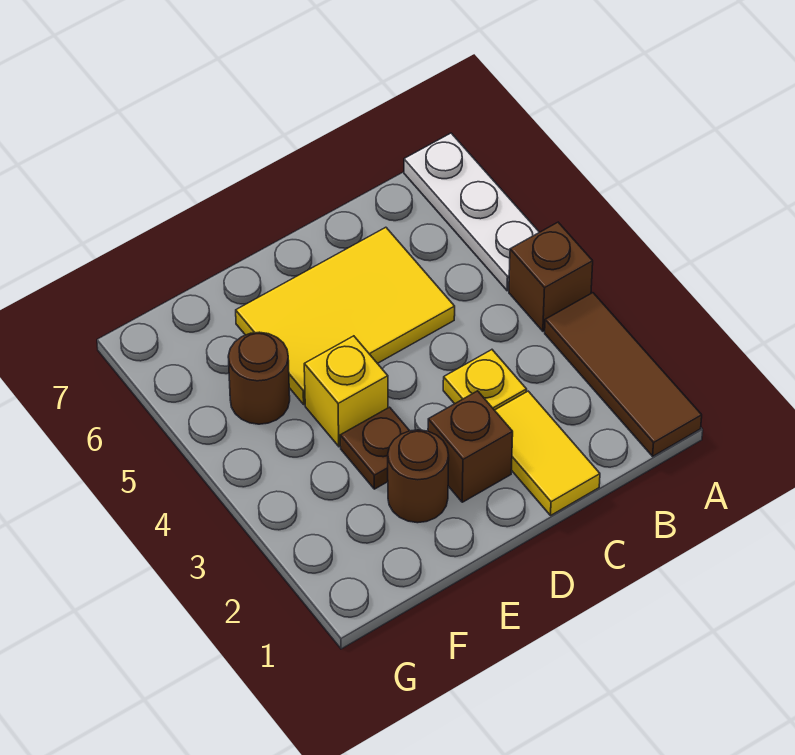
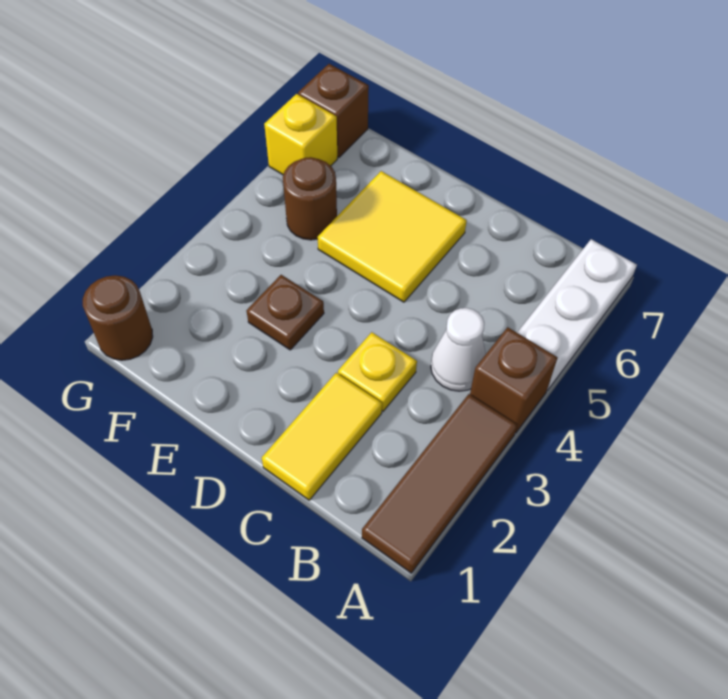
none -> white cone B4 level 1
yellow tile C5:E6 level 1 -> yellow tile D5:E6 level 1
brown brick D2 level 1 -> brown brick G7 level 1
brown round brick E2 level 1 -> brown round brick G1 level 1
yellow brick E4 level 1 -> yellow brick G6 level 1

